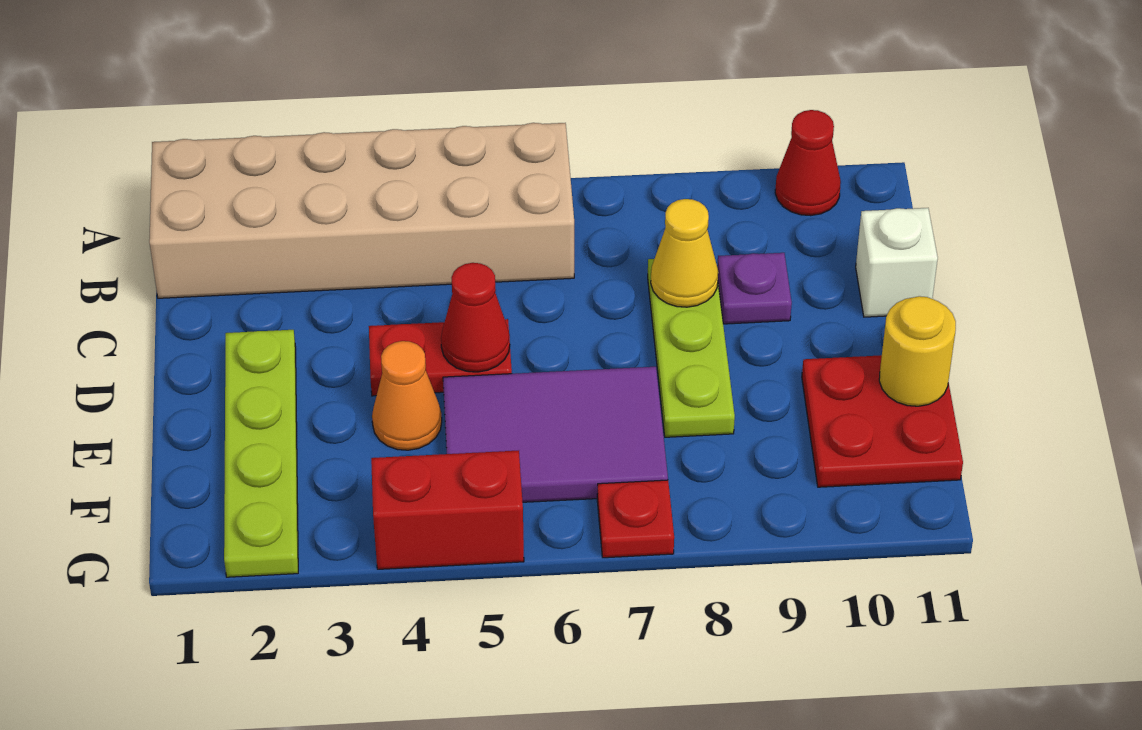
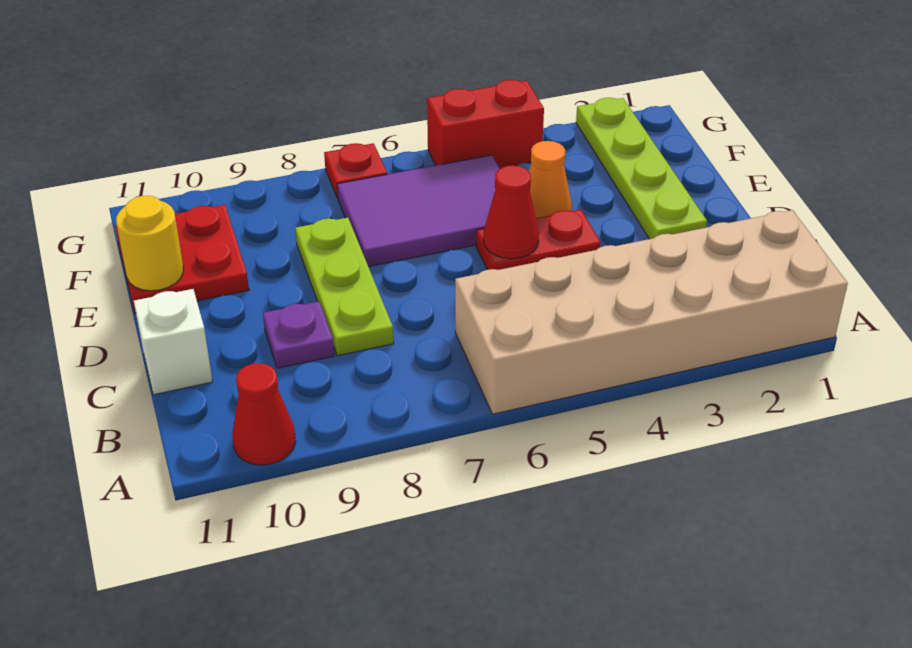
yellow cone C8 level 2 -> none

